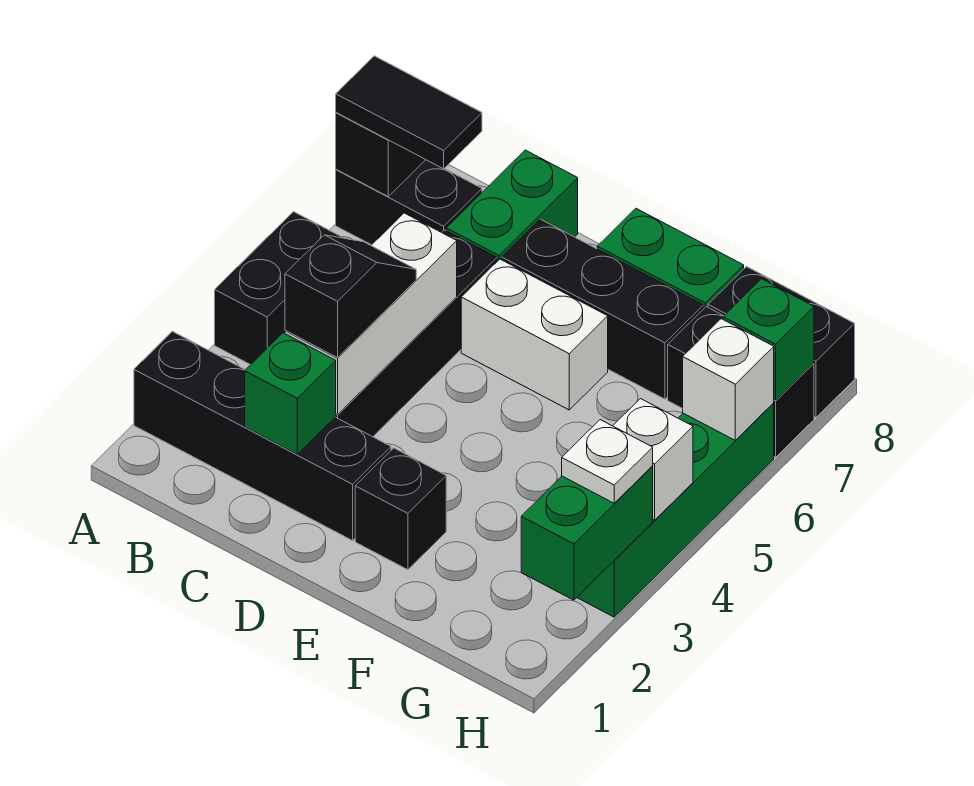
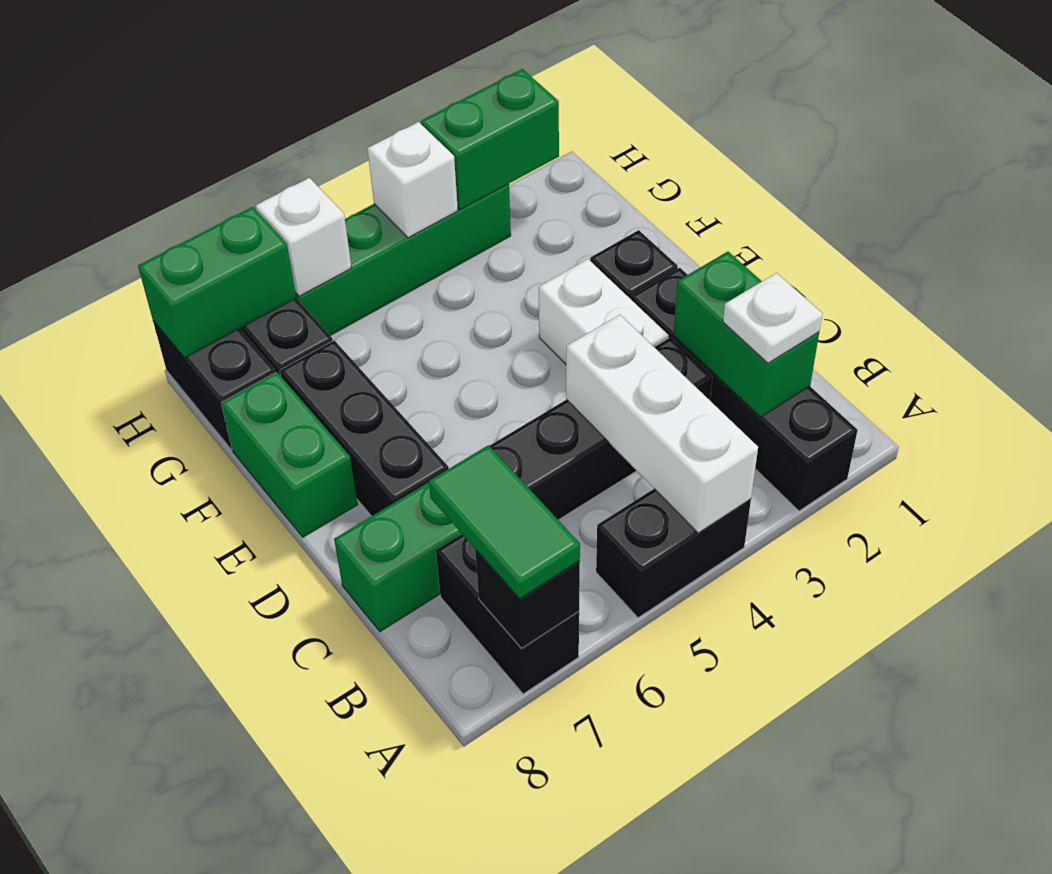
black tile A7:B7 level 3 -> green tile A7:B7 level 3
green brick C2 level 2 -> green brick B2:C2 level 2
white brick C3:C5 level 2 -> white brick A4:C4 level 2
black slope C3:C4 level 3 top 3 -> none
white brick D6:E6 level 1 -> white brick D3:E3 level 1
white plate H3 level 3 -> white plate B2 level 3
green brick H7 level 2 -> green brick H7:H8 level 2

